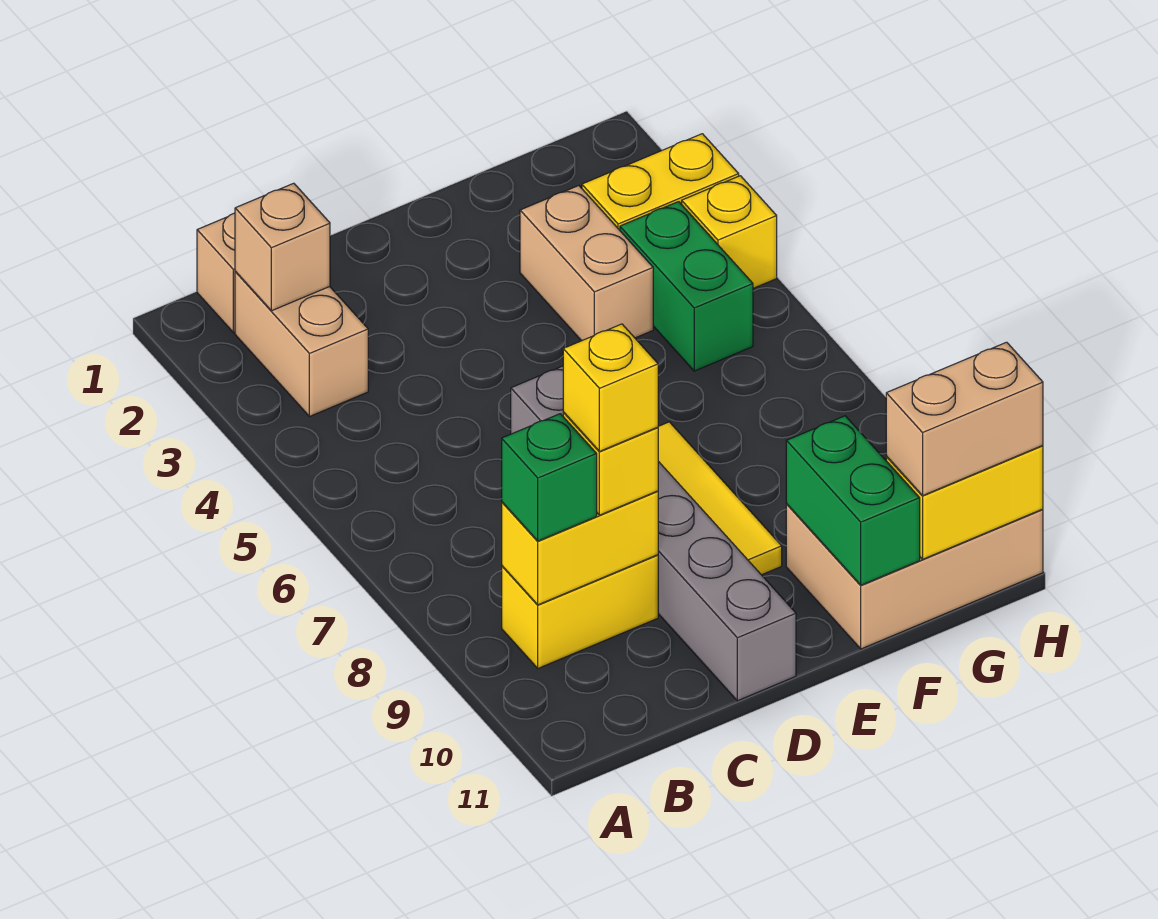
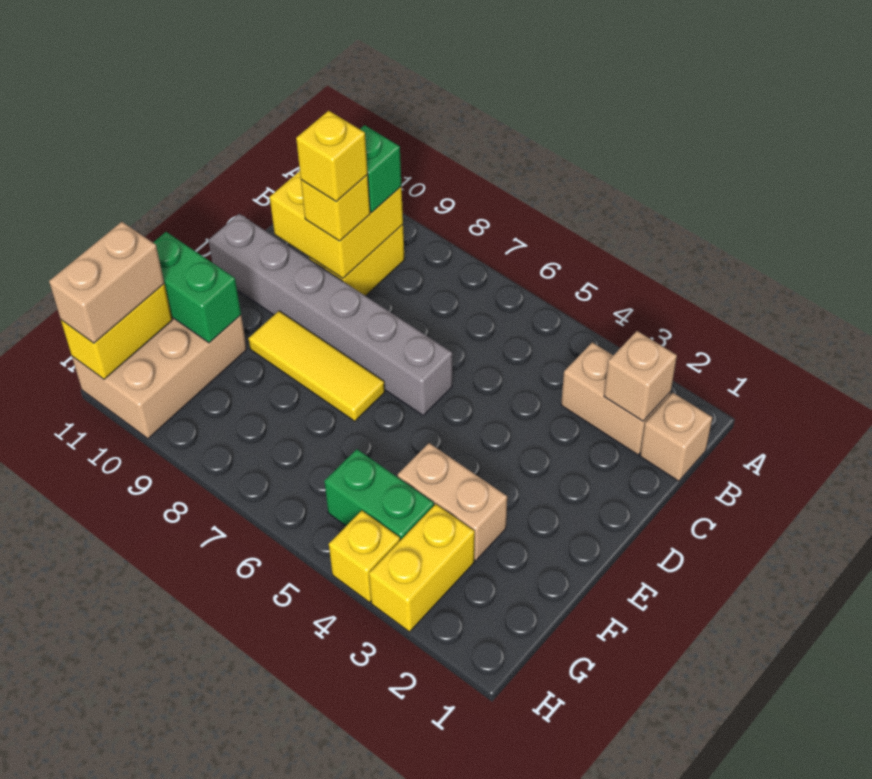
yellow brick B9:C9 level 2 -> yellow brick B9:C10 level 2

